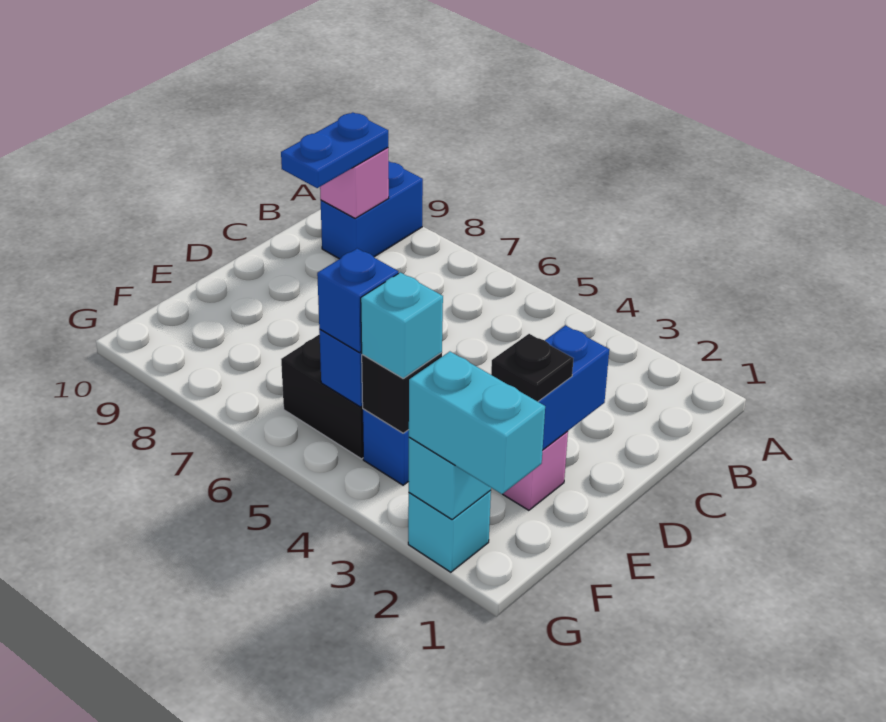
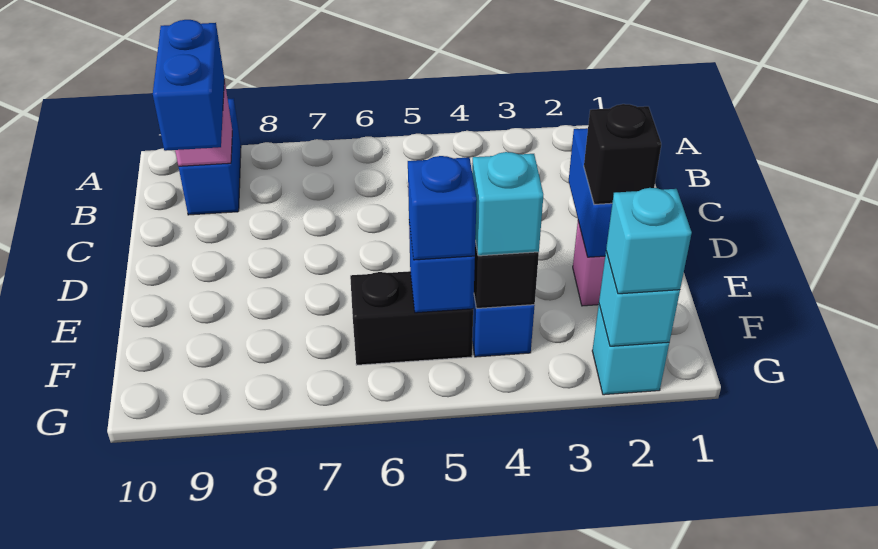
blue plate B9:C9 level 3 -> blue brick B9:C9 level 3
black plate E2 level 3 -> black brick E2 level 3
cyan brick G1:G2 level 3 -> cyan brick G2 level 3

